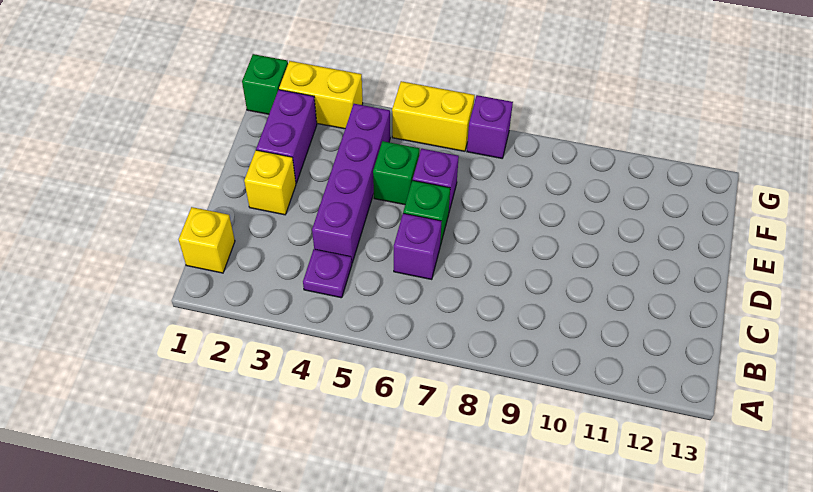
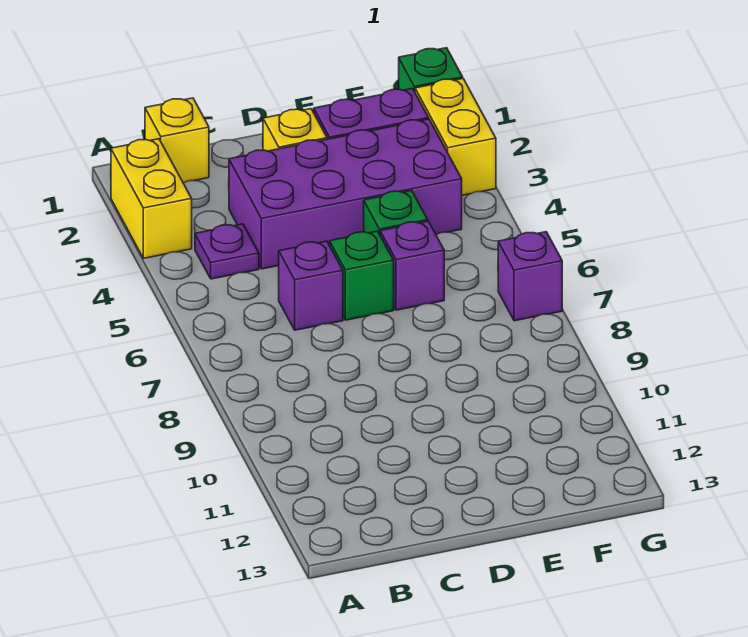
purple brick C4:F4 level 1 -> purple brick C3:F4 level 1
yellow brick G5:G6 level 1 -> yellow brick A2:A3 level 1

